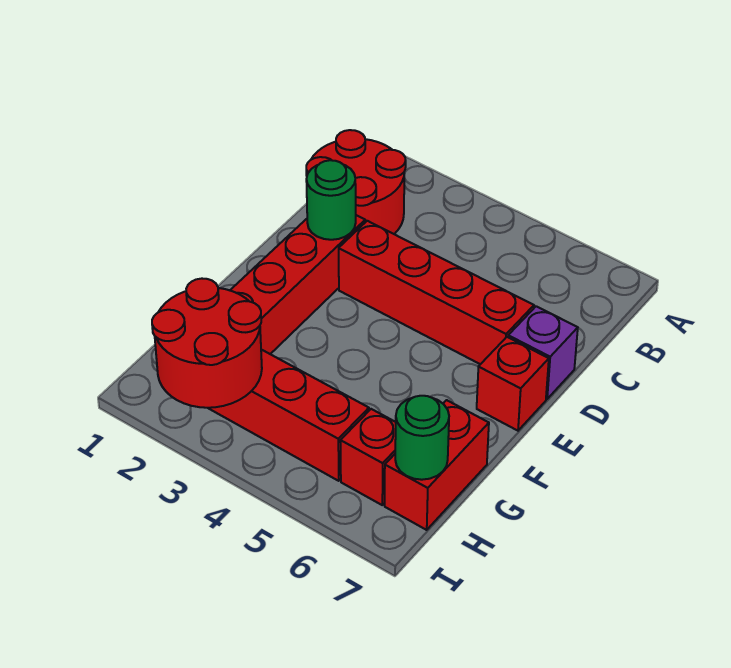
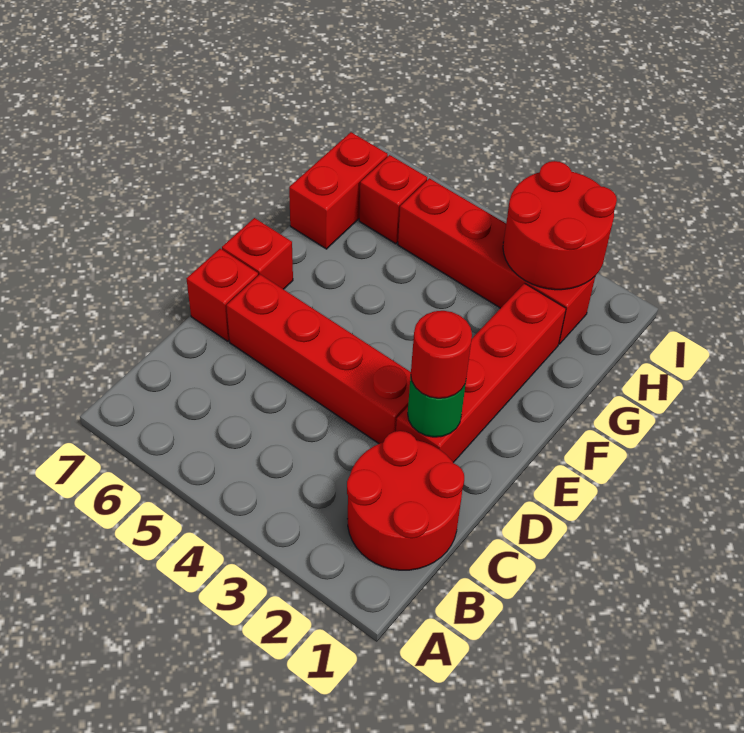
none -> red round brick D2 level 3
purple brick D7 level 1 -> red brick D7 level 1
green round brick H7 level 2 -> none

